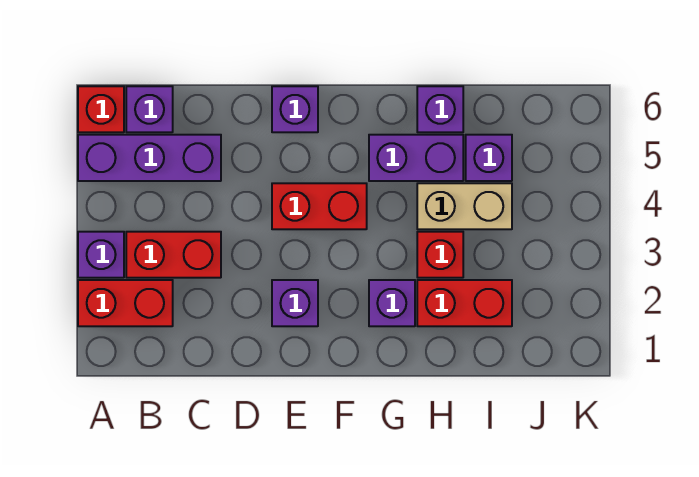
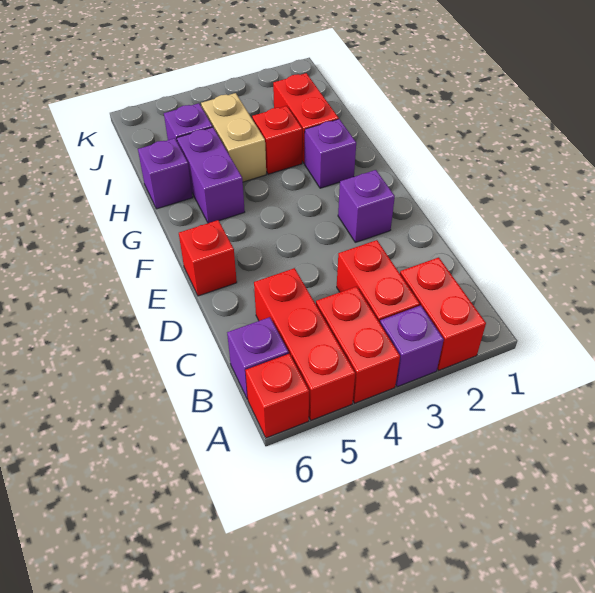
purple brick A5:C5 level 1 -> red brick A5:C5 level 1
red brick E4:F4 level 1 -> red brick A4:B4 level 1
purple brick E6 level 1 -> red brick E6 level 1

